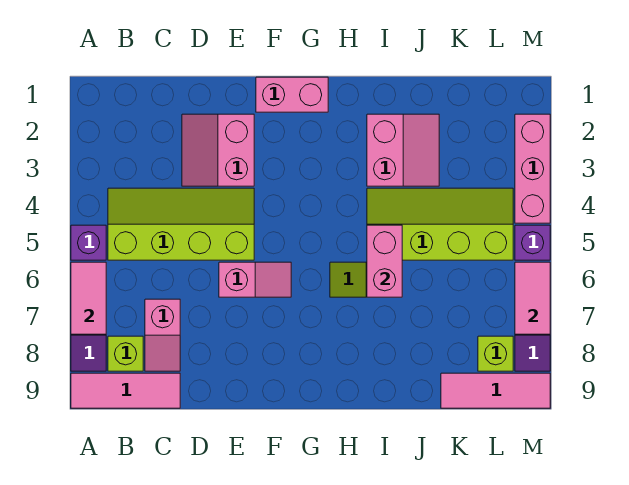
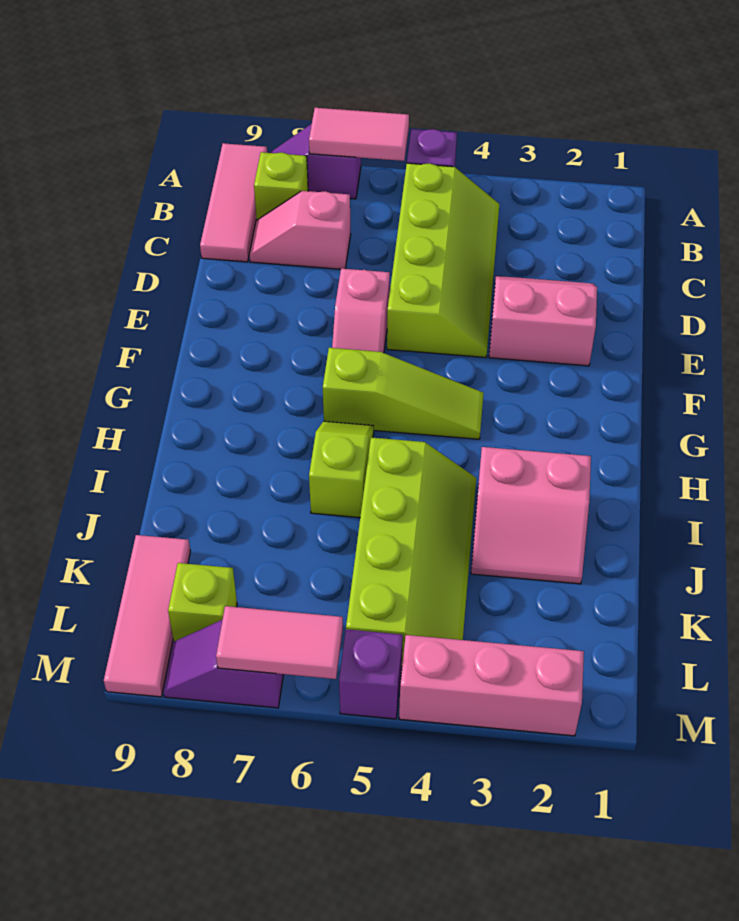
pink brick F1:G1 level 1 -> none
none -> lime slope G4:G6 level 1 top 6
pink brick I5:I6 level 2 -> none

